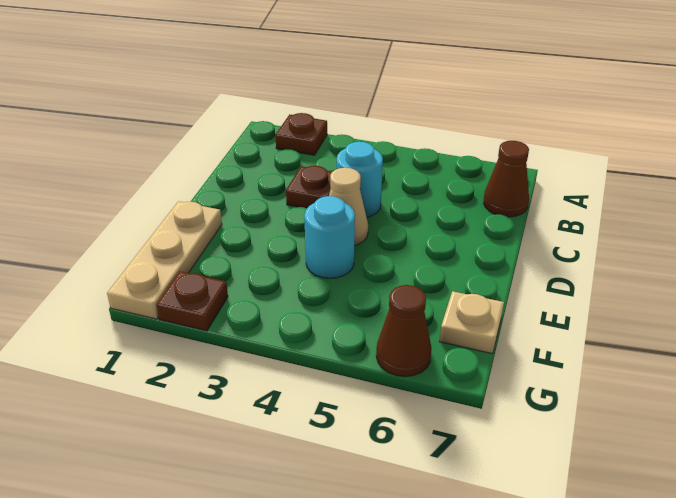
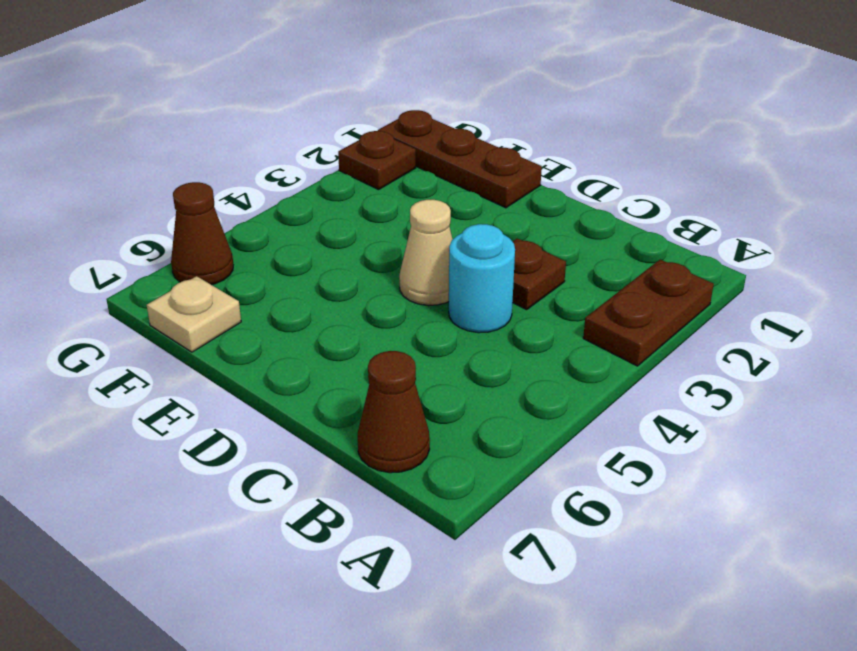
brown plate A2 level 1 -> brown plate A2:A3 level 1
tan plate E1:G1 level 1 -> brown plate E1:G1 level 1
cyan round brick E4 level 1 -> none

